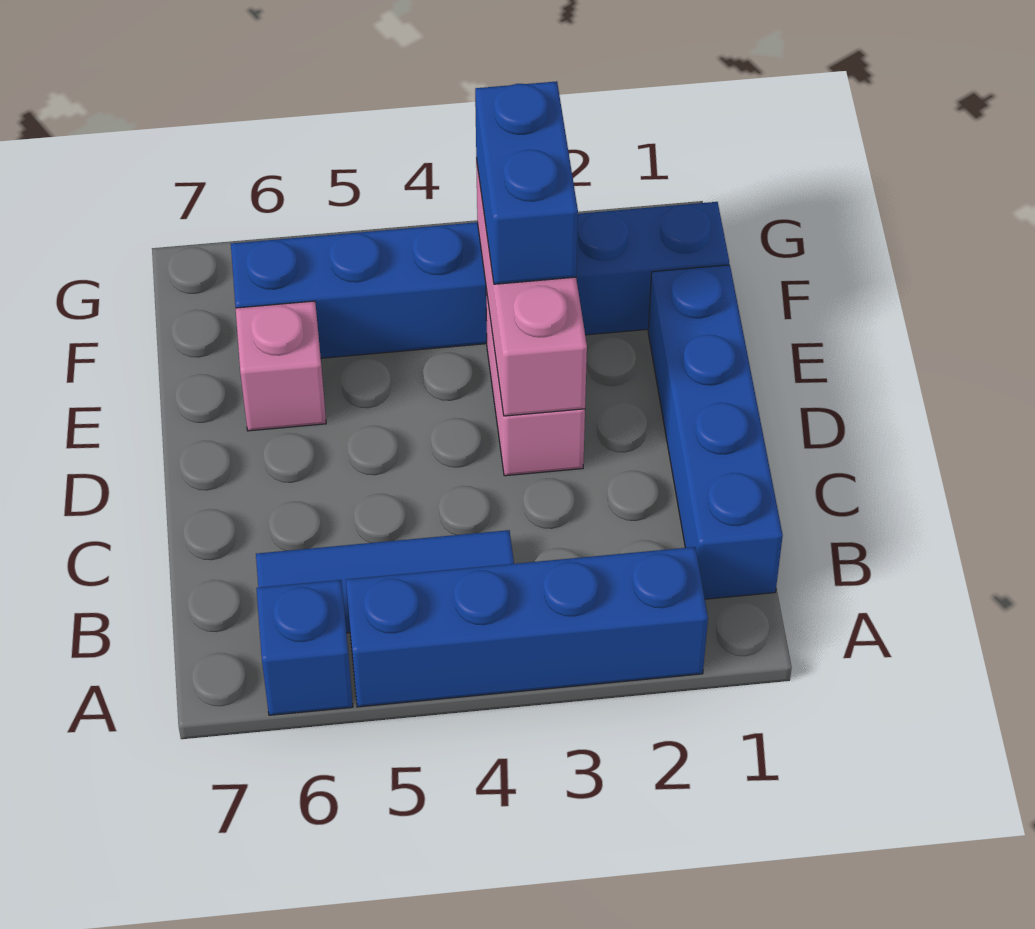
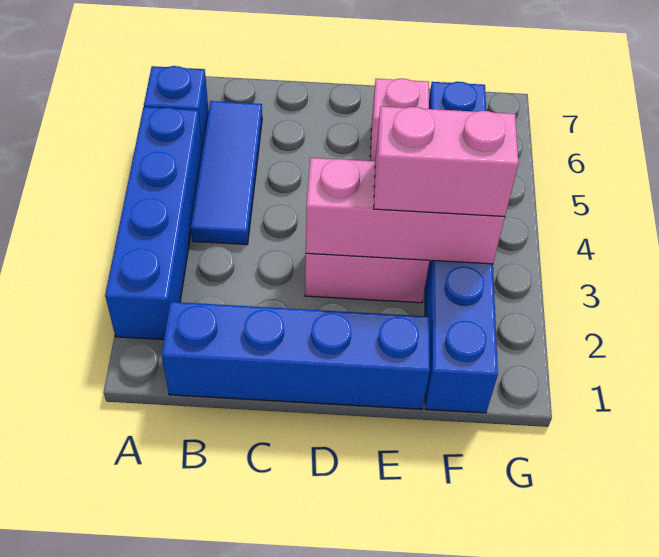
blue brick E3:F3 level 3 -> pink brick E3:F3 level 3

